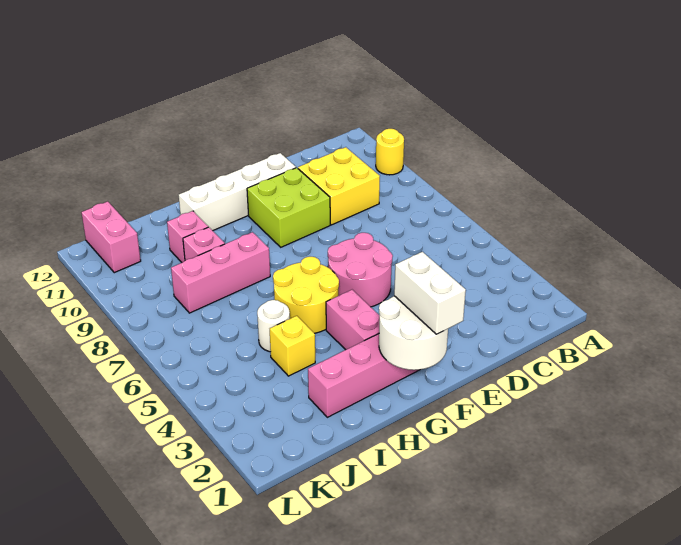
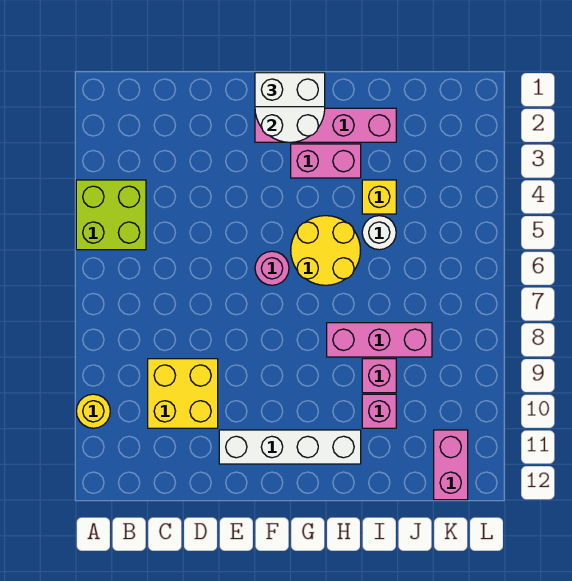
pink round brick E5:F6 level 1 -> pink round brick F6 level 1
lime brick E9:F10 level 1 -> lime brick A4:B5 level 1
white brick F1:F2 level 3 -> white brick F1:G1 level 3
pink brick G3:G4 level 1 -> pink brick G3:H3 level 1

